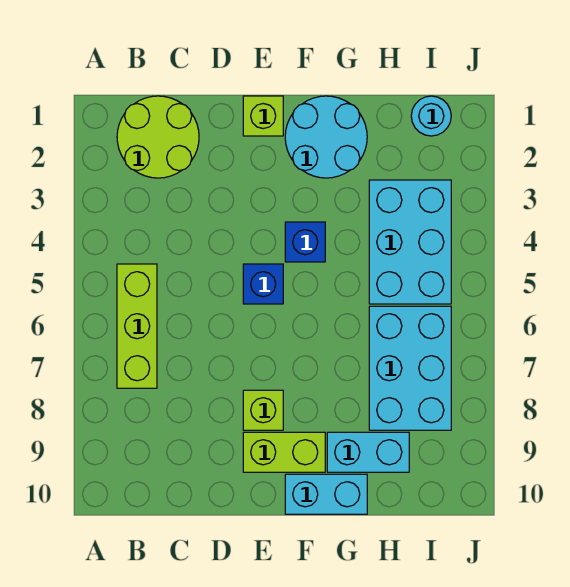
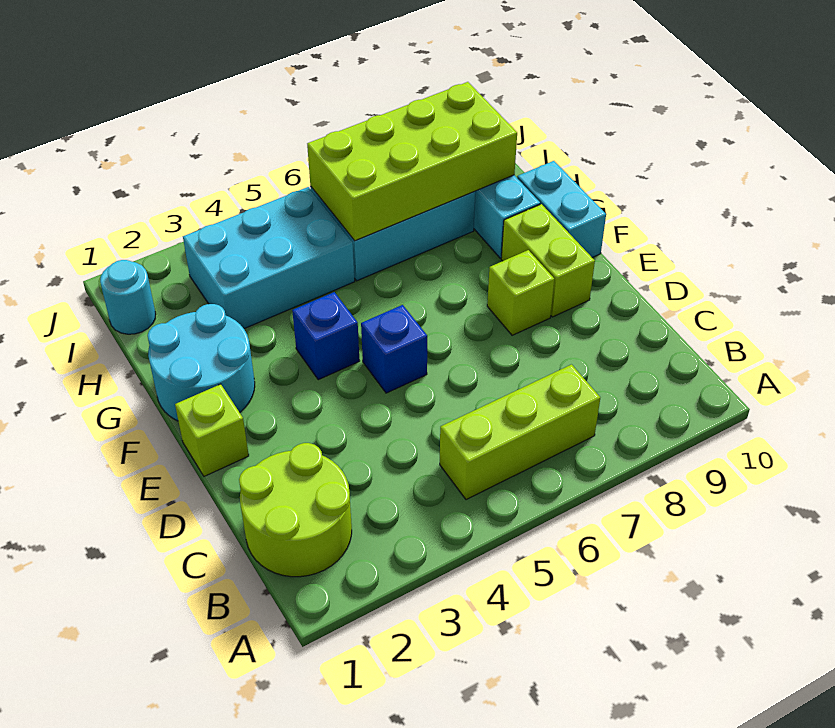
none -> lime brick H6:I9 level 2

